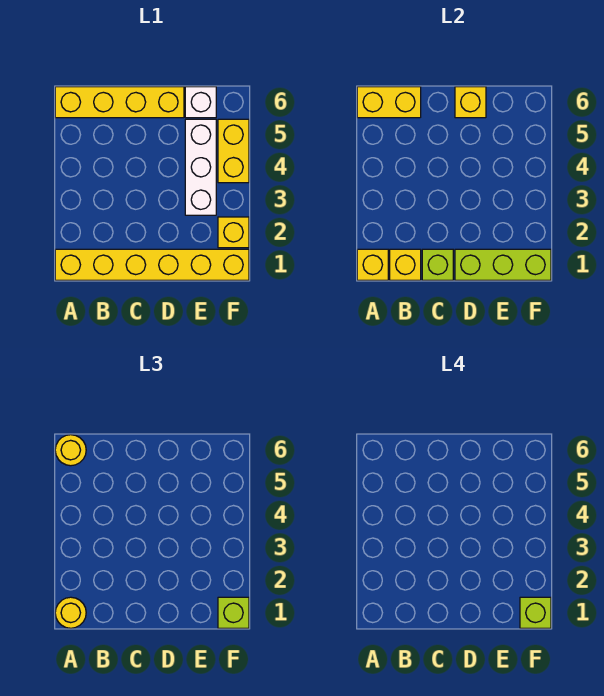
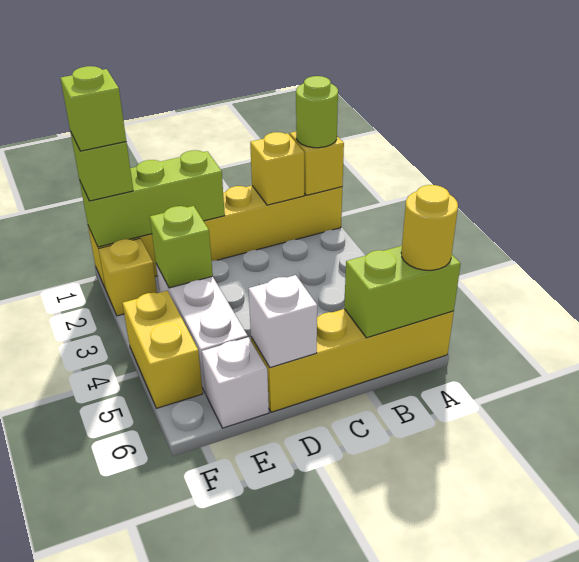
yellow round brick A1 level 3 -> lime round brick A1 level 3
yellow brick A6:B6 level 2 -> lime brick A6:B6 level 2
lime brick C1 level 2 -> lime brick E3 level 2
yellow brick D6 level 2 -> white brick D6 level 2

